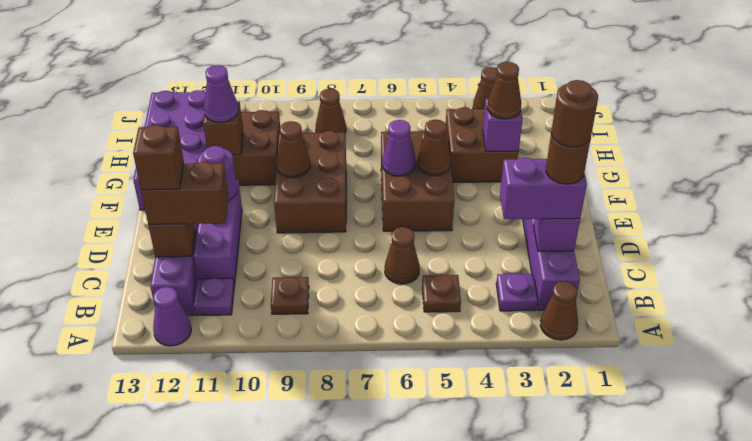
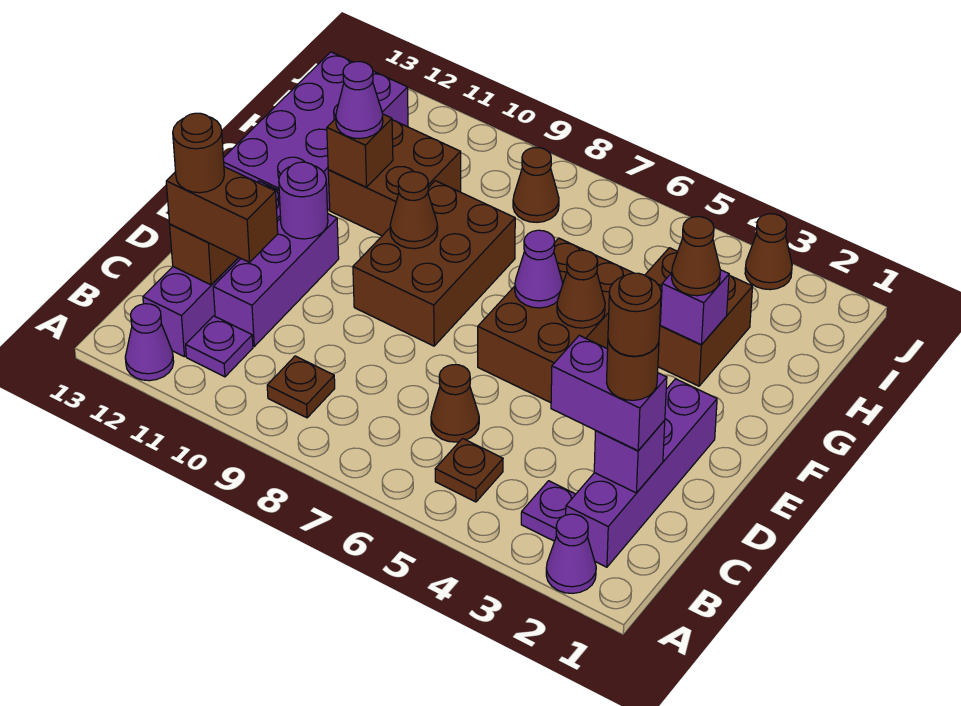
brown cone A2 level 1 -> purple cone A2 level 1
brown brick C12 level 4 -> brown round brick C12 level 4

